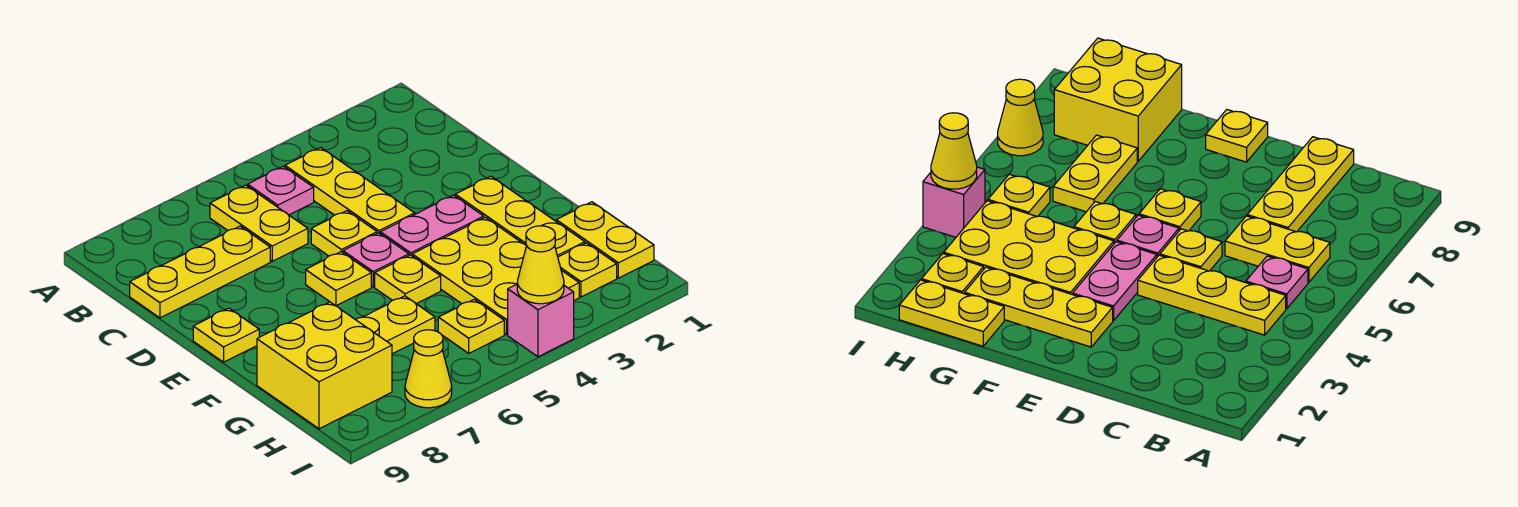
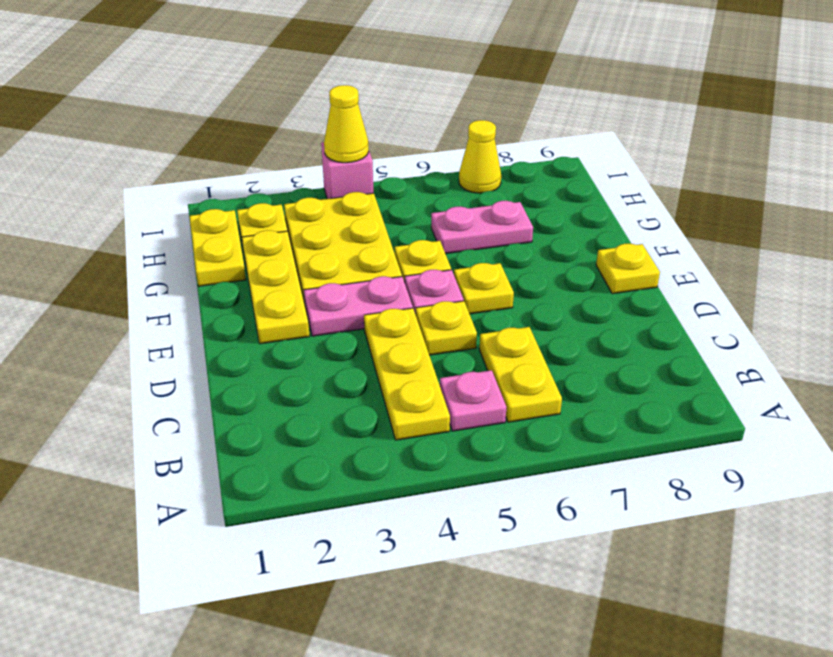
yellow plate C7:C9 level 1 -> none
yellow plate G6:G7 level 1 -> pink plate G6:G7 level 1
yellow brick G8:H9 level 1 -> none
yellow plate H5 level 1 -> none

